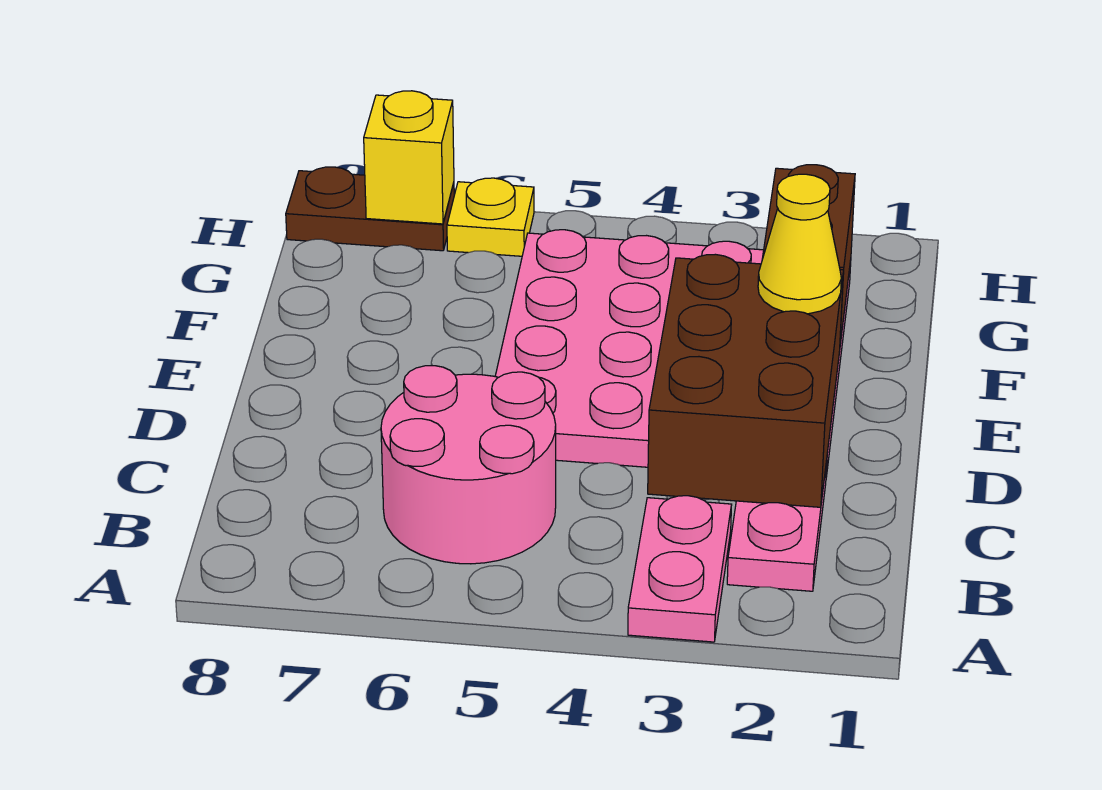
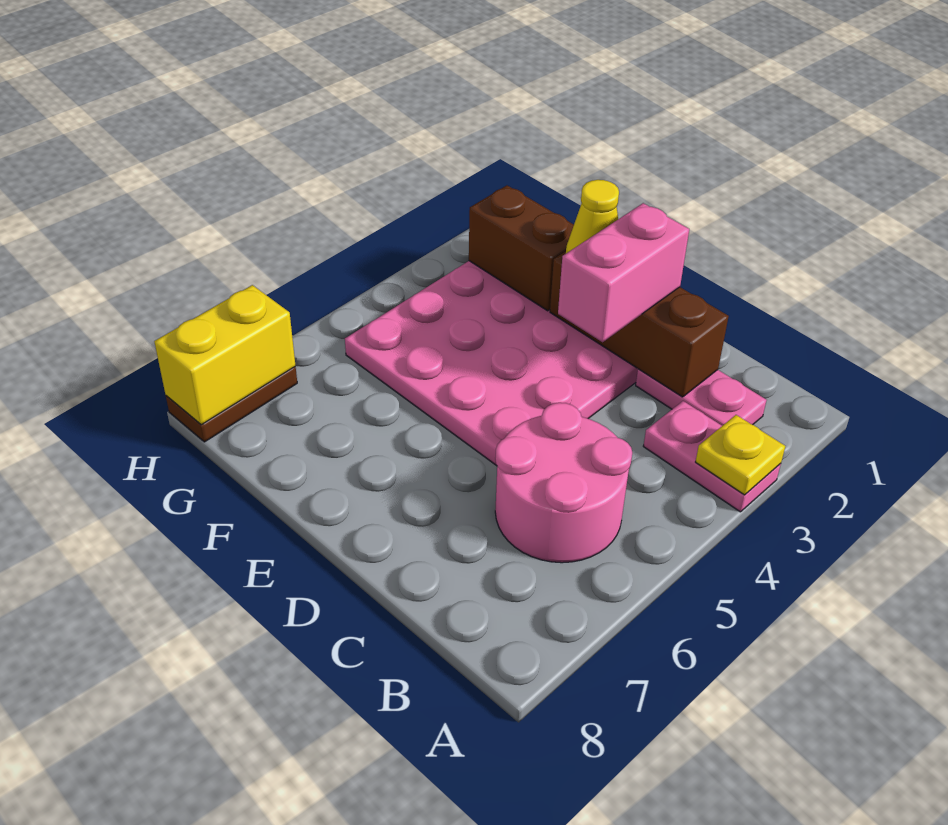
brown brick C2:E3 level 2 -> brown brick C2:E2 level 2
none -> pink brick D2:D3 level 3
yellow plate H6 level 1 -> yellow plate A3 level 2
yellow brick H7 level 2 -> yellow brick H7:H8 level 2

